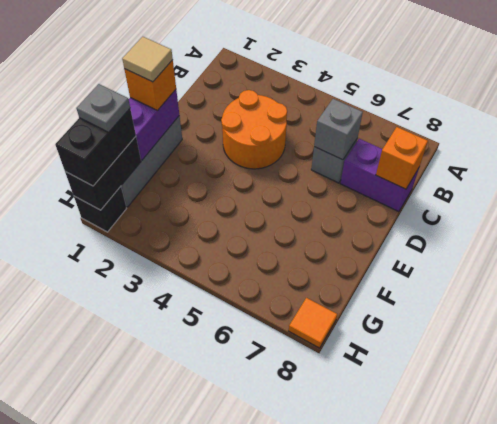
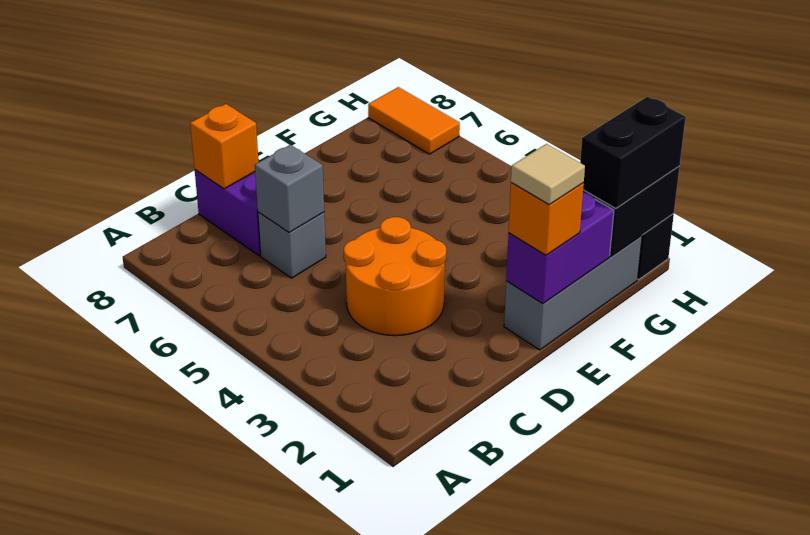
grey plate G1 level 4 -> none
orange tile H8 level 1 -> orange tile H7:H8 level 1

